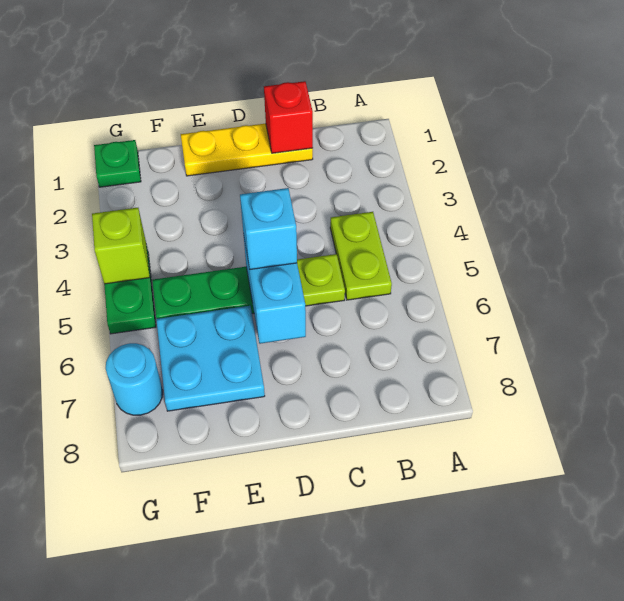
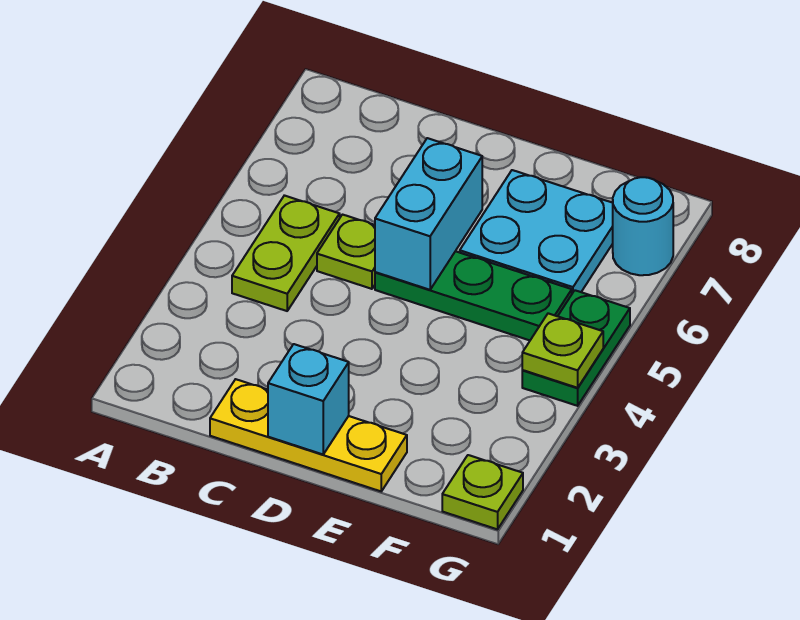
red brick C1 level 2 -> none
cyan brick D5 level 3 -> cyan brick D1 level 2
green plate G1 level 1 -> lime plate G1 level 1
lime brick G4 level 2 -> lime plate G4 level 2

